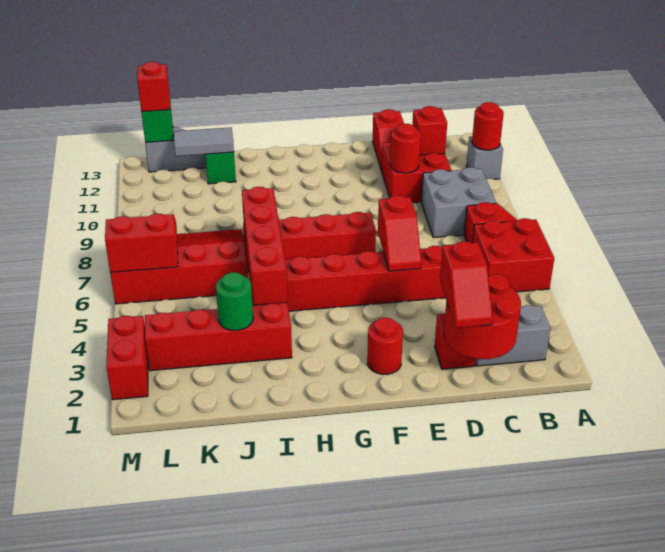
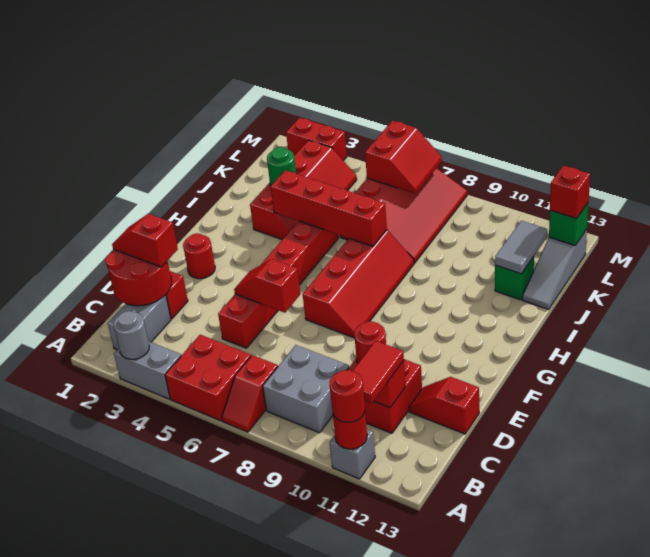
none -> grey brick A3:A4 level 1
none -> grey round brick A3 level 2
none -> red round brick A11 level 3
none -> red tile B11:C11 level 3

